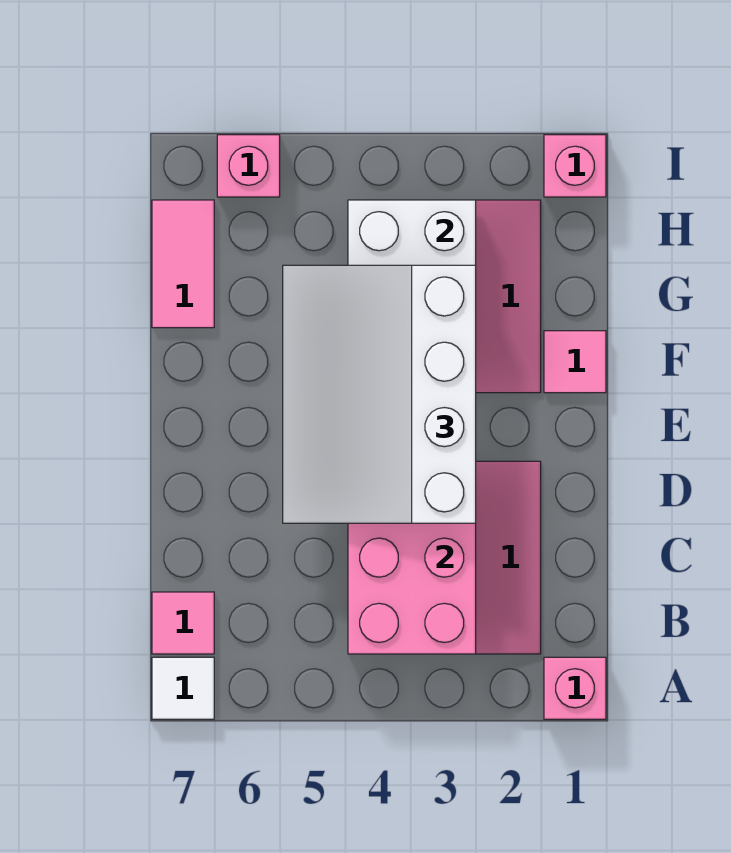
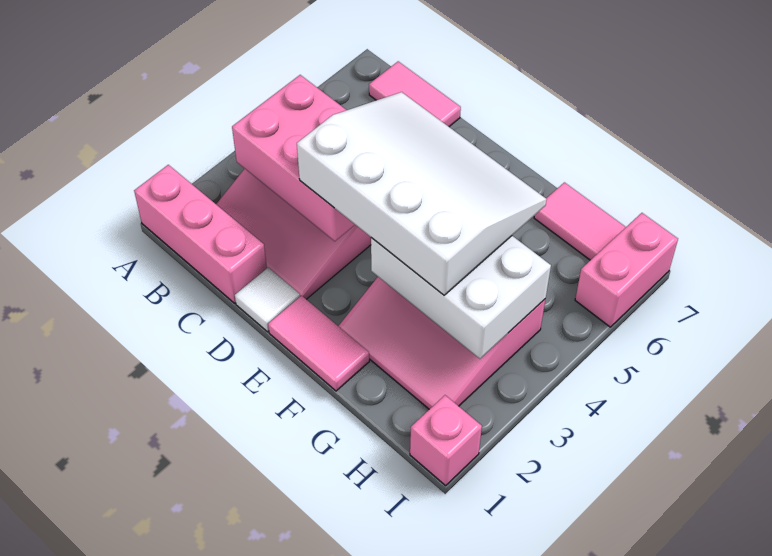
pink brick A1 level 1 -> pink brick A1:C1 level 1
white tile A7 level 1 -> white tile D1 level 1
pink tile B7 level 1 -> pink tile B7:C7 level 1
pink tile F1 level 1 -> pink tile E1:F1 level 1
pink brick I6 level 1 -> pink brick I6:I7 level 1

